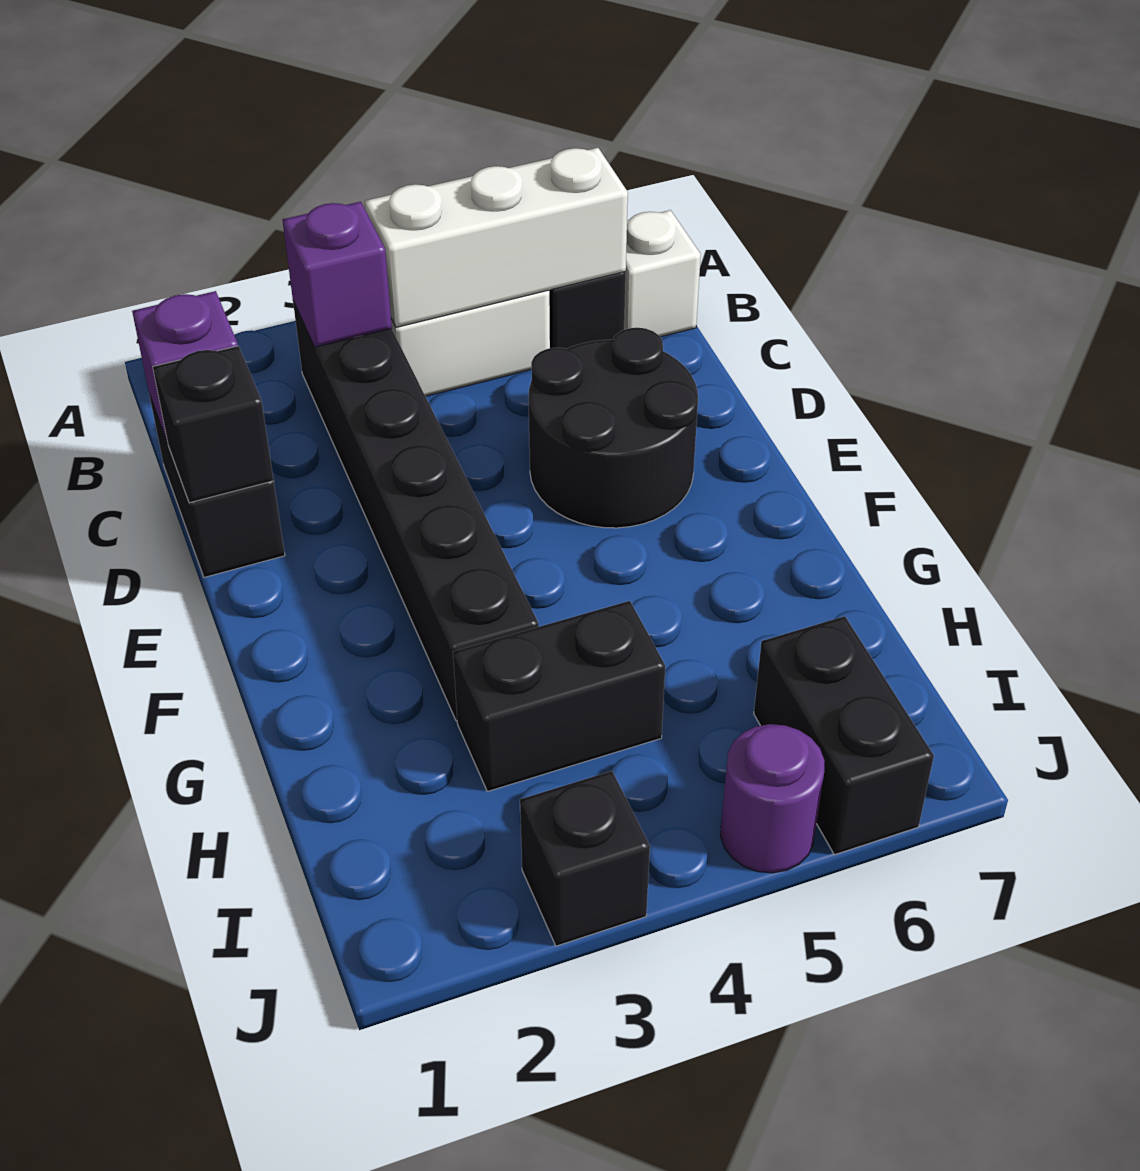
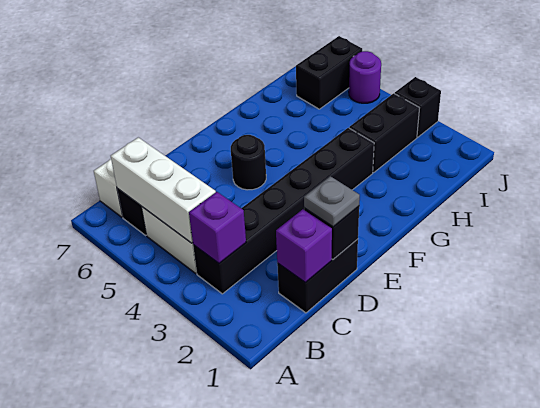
none -> grey plate D1 level 3
black round brick D5:E6 level 1 -> black round brick E5 level 1
black brick H3:H4 level 1 -> black brick H3:I3 level 1

